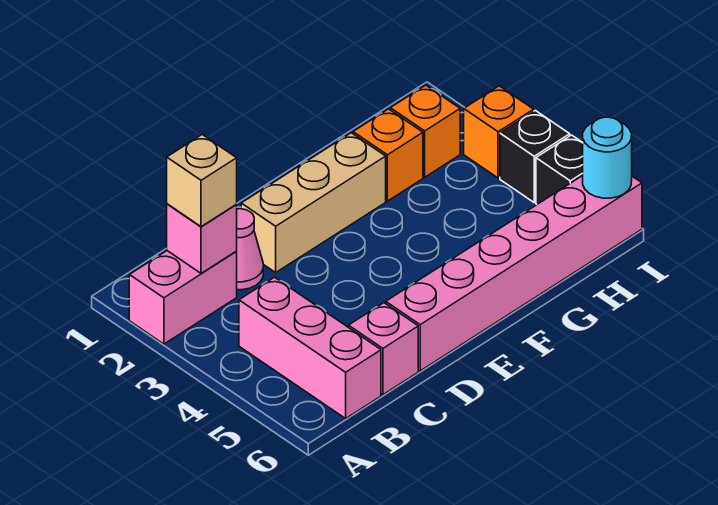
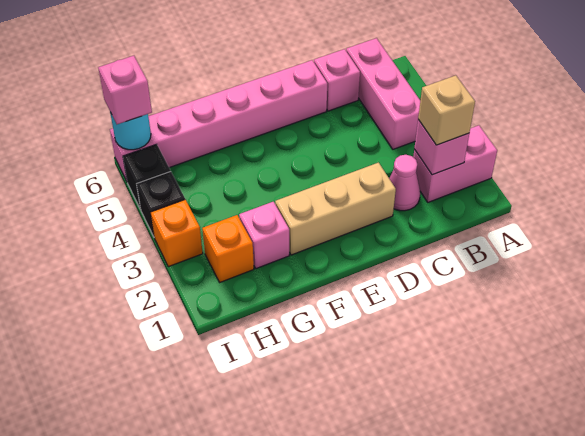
orange brick G2 level 1 -> pink brick G2 level 1
none -> pink brick I6 level 3

